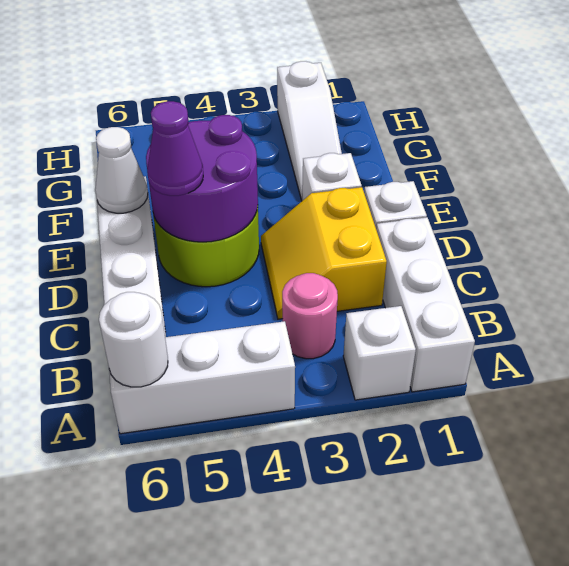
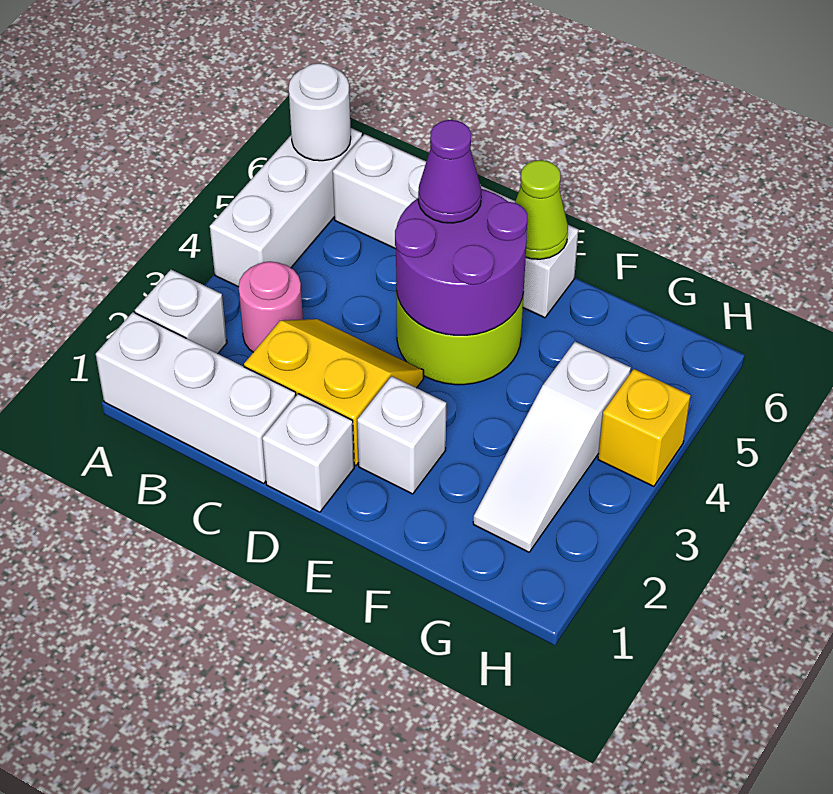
white cone E6 level 2 -> lime cone E6 level 2
white slope F2:H2 level 1 top H -> white slope G2:G4 level 1 top 4
none -> yellow brick H4 level 1

